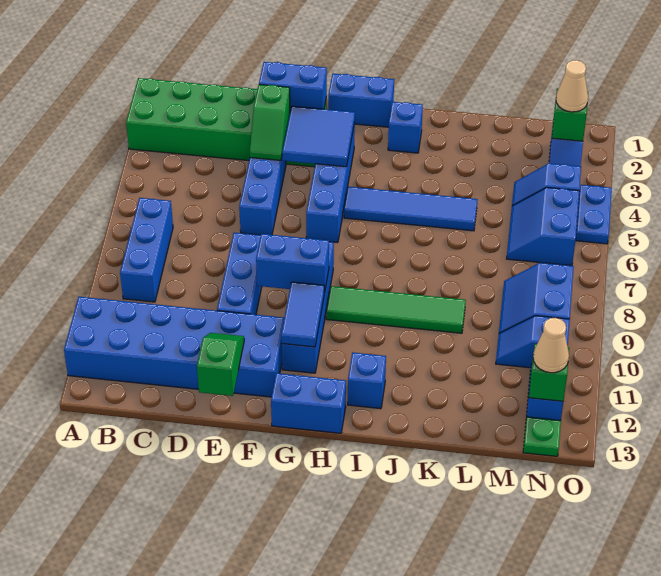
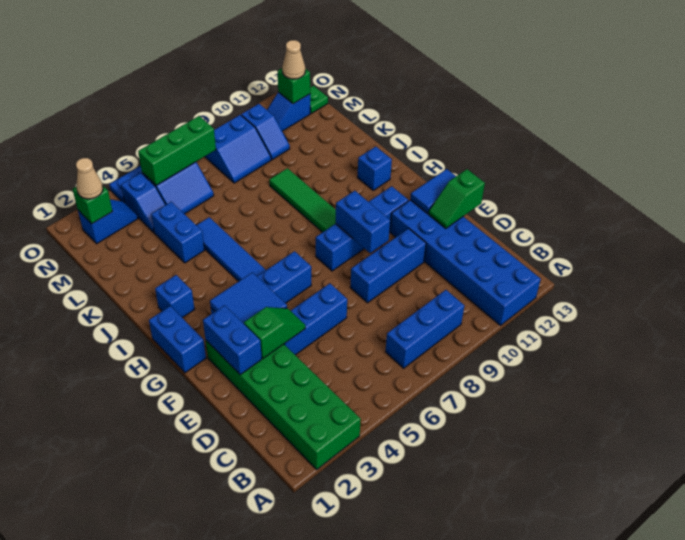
blue tile G10:G11 level 2 -> blue tile F12:F13 level 2
blue brick G13:H13 level 1 -> blue brick K4:L4 level 1
none -> green brick N5:N7 level 2

